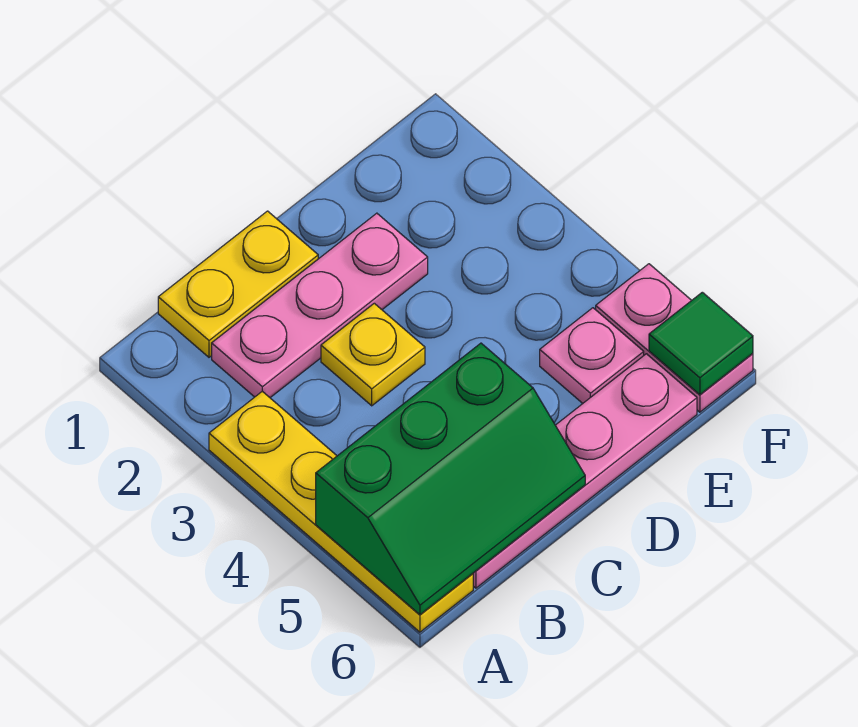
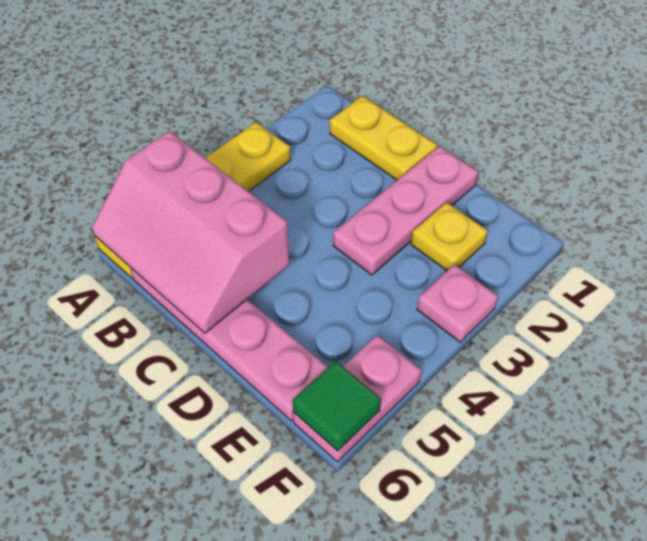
green slope A5:C6 level 2 top 5 -> pink slope A5:C6 level 2 top 5
pink plate B2:D2 level 1 -> pink plate D1:D3 level 1
yellow plate C3 level 1 -> yellow plate E2 level 1
pink plate E5 level 1 -> pink plate F3 level 1

